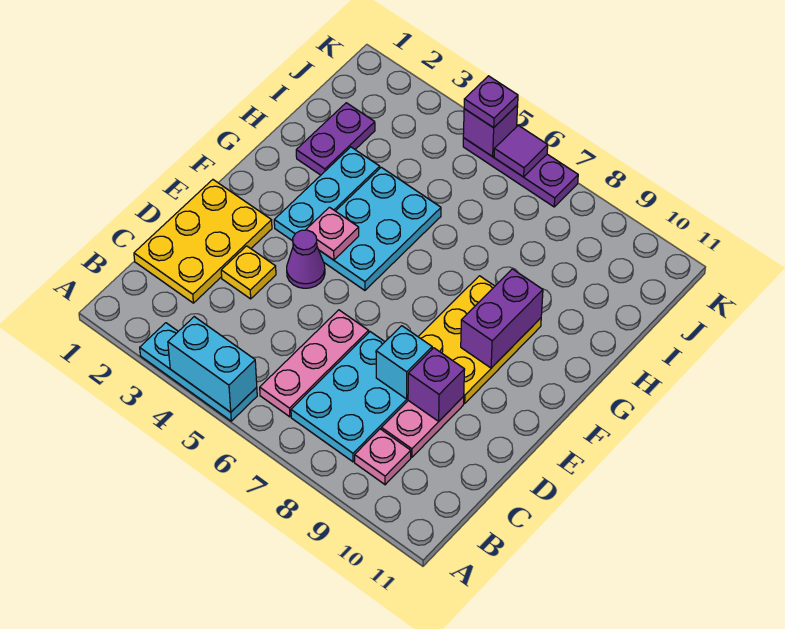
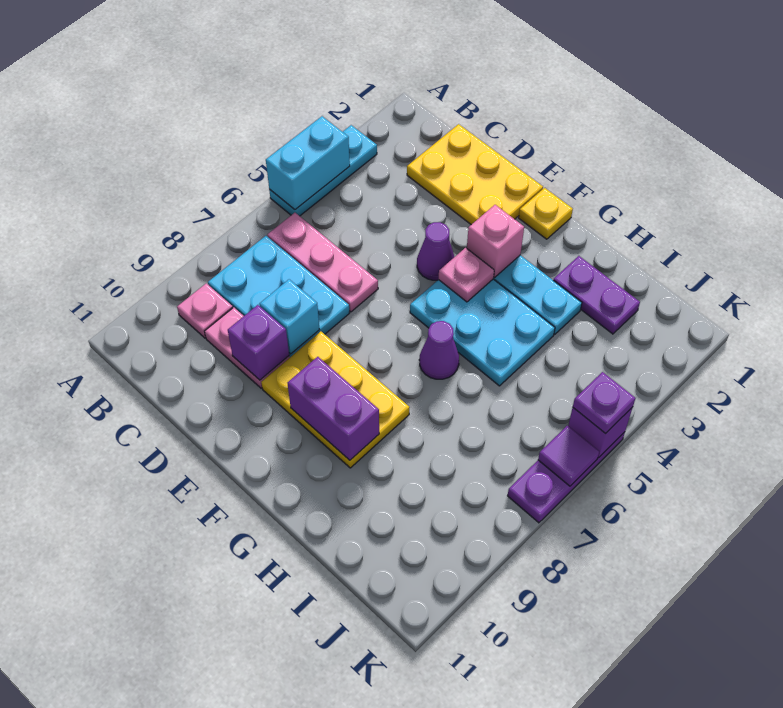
yellow plate D3 level 1 -> yellow plate F1 level 1
none -> pink brick F3 level 2
none -> purple cone G6 level 1

